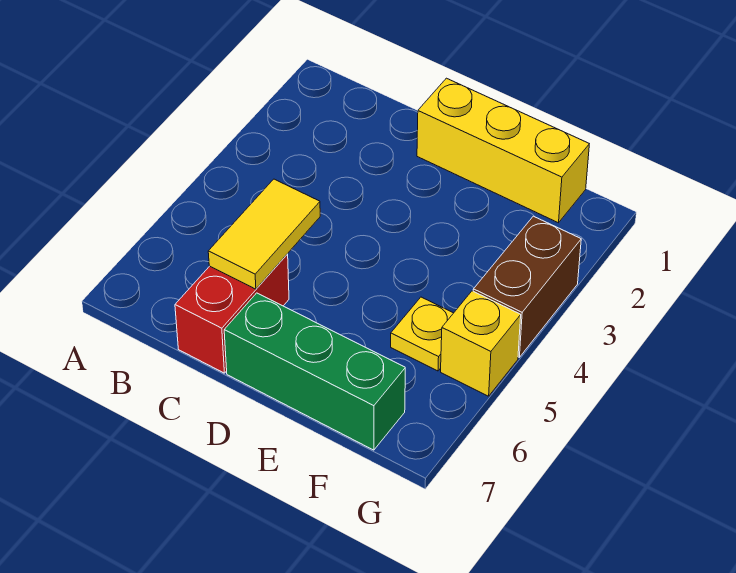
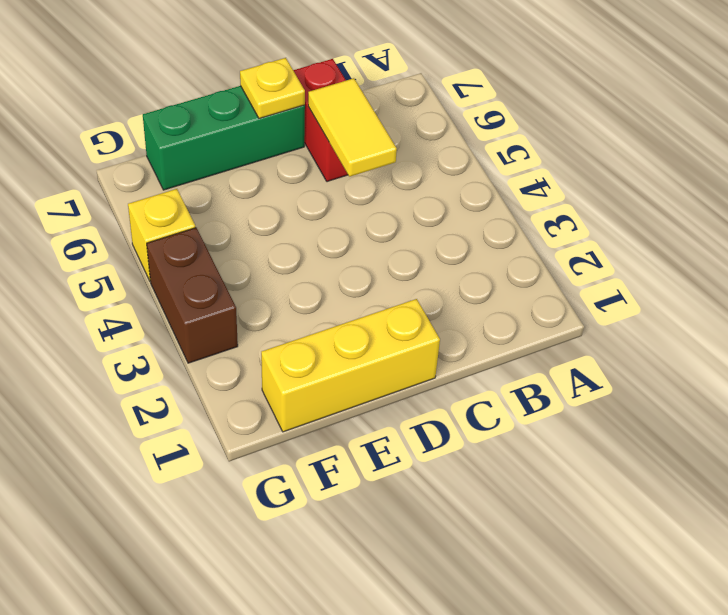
yellow plate F5 level 1 -> yellow plate D7 level 2

